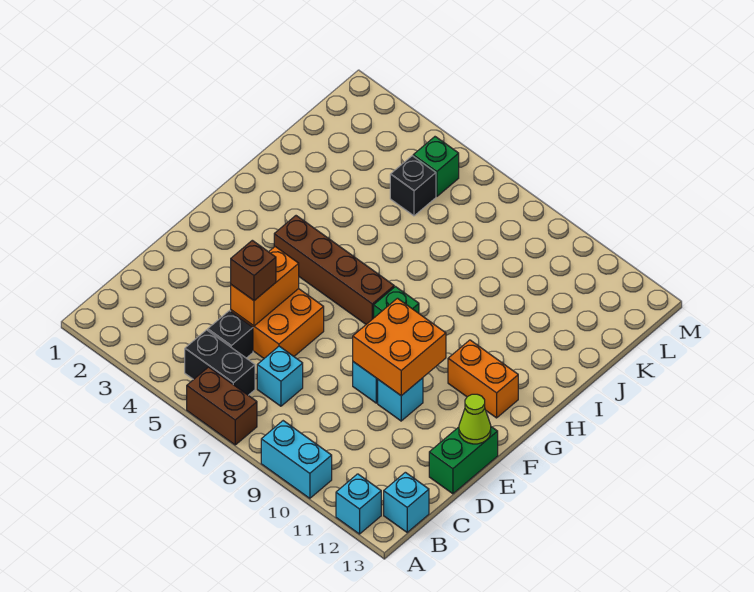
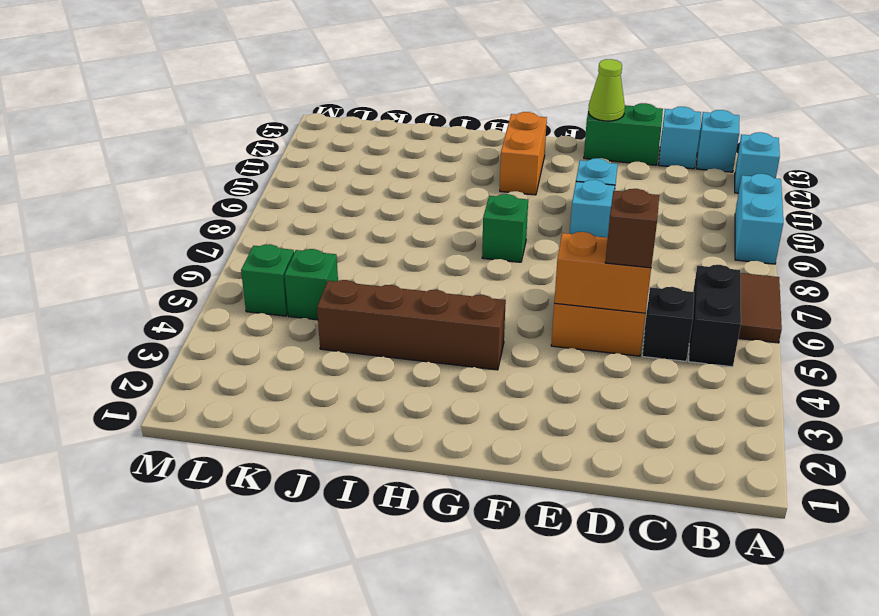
brown brick A6:A7 level 1 -> brown tile A6:A7 level 1
cyan brick C7 level 1 -> cyan brick C13 level 1
orange brick E9:F10 level 2 -> none
brown brick G4:G7 level 1 -> brown brick G4:J4 level 1
black brick K5 level 1 -> green brick K5 level 1

